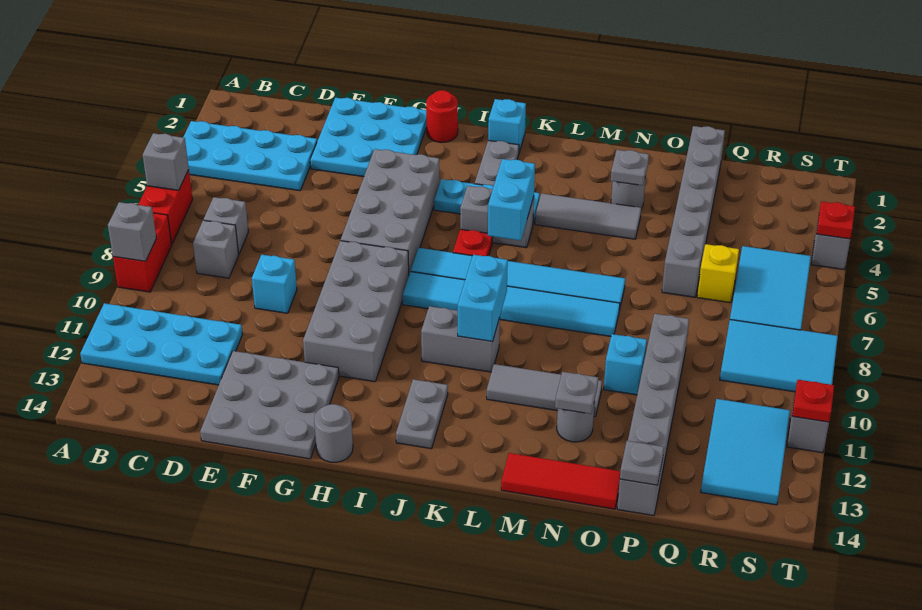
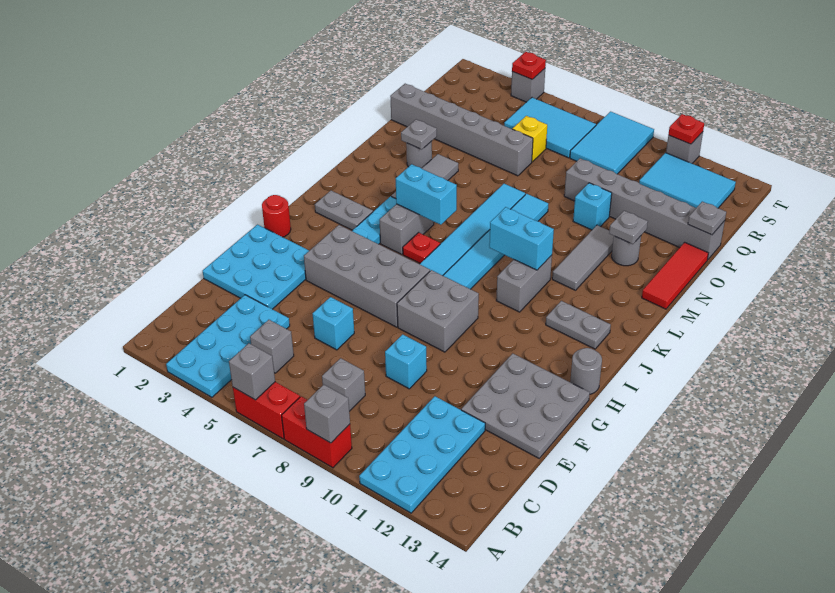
grey brick C7 level 1 -> grey brick C5 level 1
grey brick G8:H11 level 1 -> grey brick G8:H9 level 1
cyan brick J1 level 1 -> cyan brick E6 level 1

